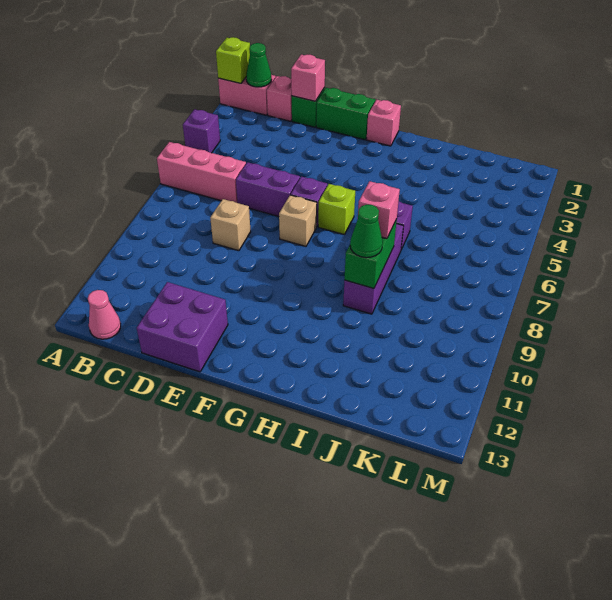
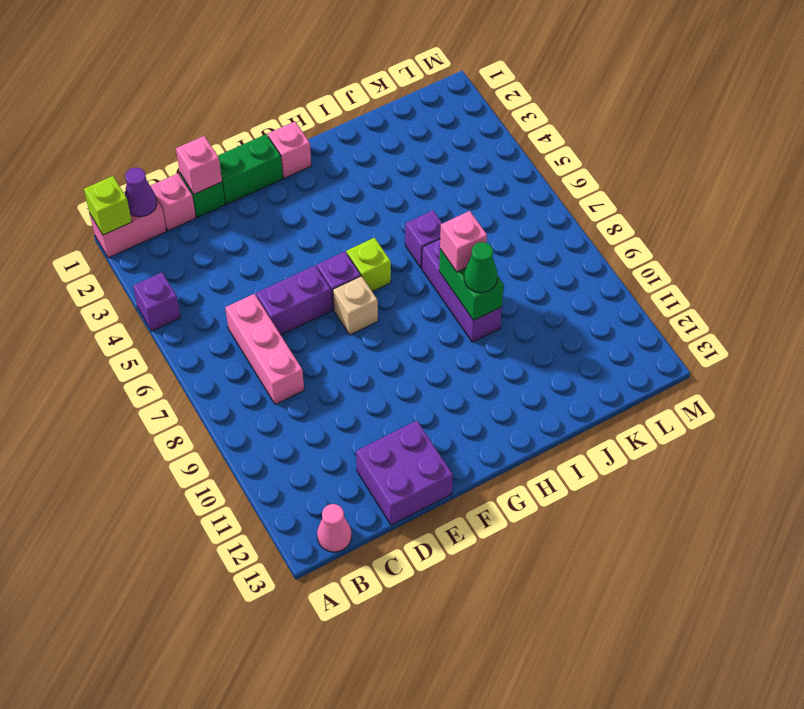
pink brick A6:C6 level 1 -> pink brick C6:C8 level 1
green cone B1 level 2 -> purple cone B1 level 2
tan brick D8 level 1 -> none

